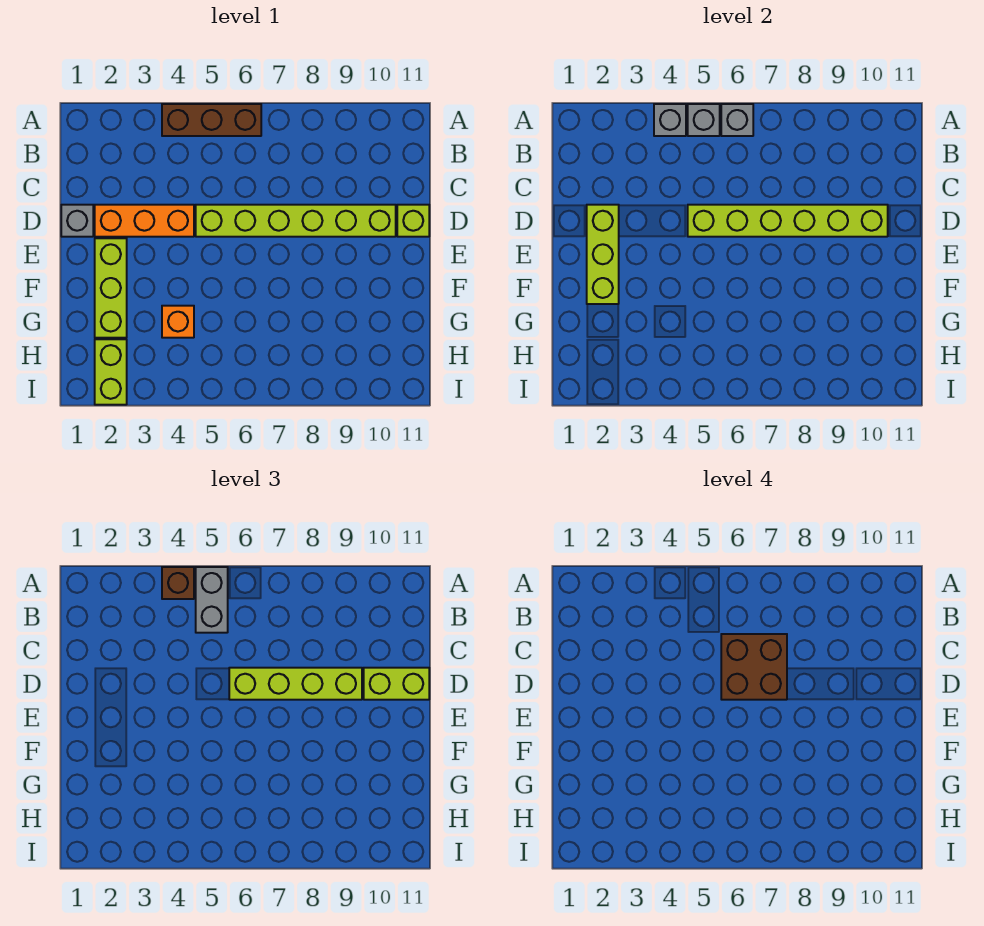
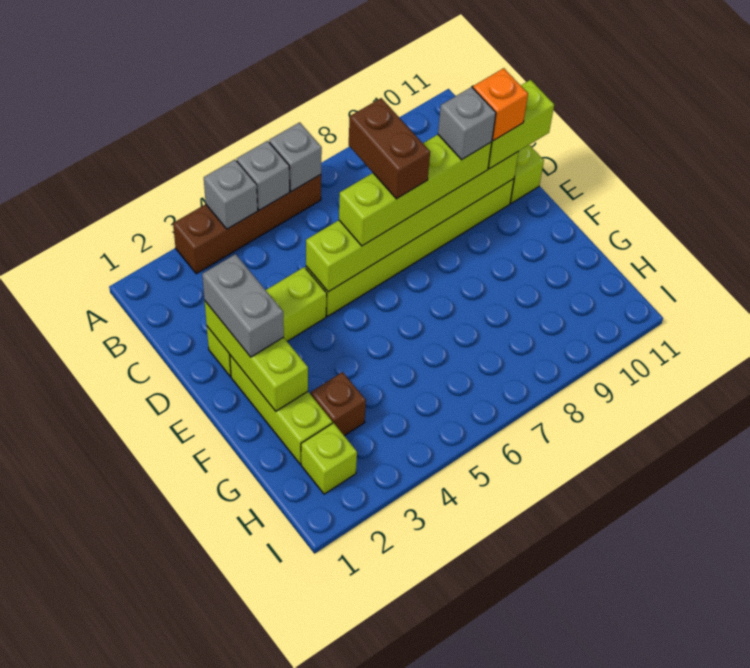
brown brick A4:A6 level 1 -> brown brick A3:A6 level 1
brown brick A4 level 3 -> brown brick G3 level 1
grey brick A5:B5 level 3 -> grey brick D2:E2 level 3
brown brick C6:D7 level 4 -> brown brick C7:D7 level 4
grey brick D1 level 1 -> grey brick D9 level 4
orange brick D2:D4 level 1 -> lime brick D2:D4 level 1
orange brick G4 level 1 -> orange brick D10 level 4
lime brick H2:I2 level 1 -> lime brick H2 level 1

